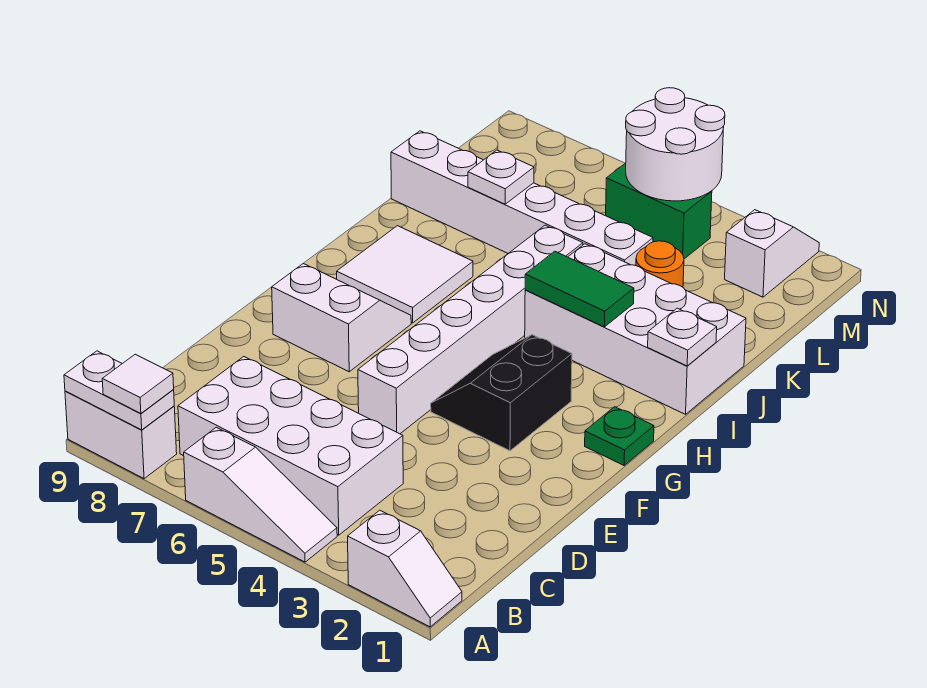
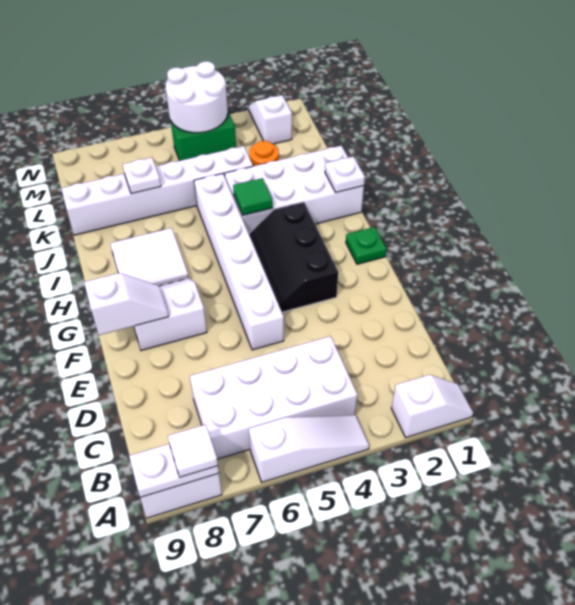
black slope F3:G4 level 1 top 3 -> black slope F3:H4 level 1 top 3
none -> white slope F8:F9 level 2 top 9
green tile I3:I4 level 2 -> green tile I4 level 2

